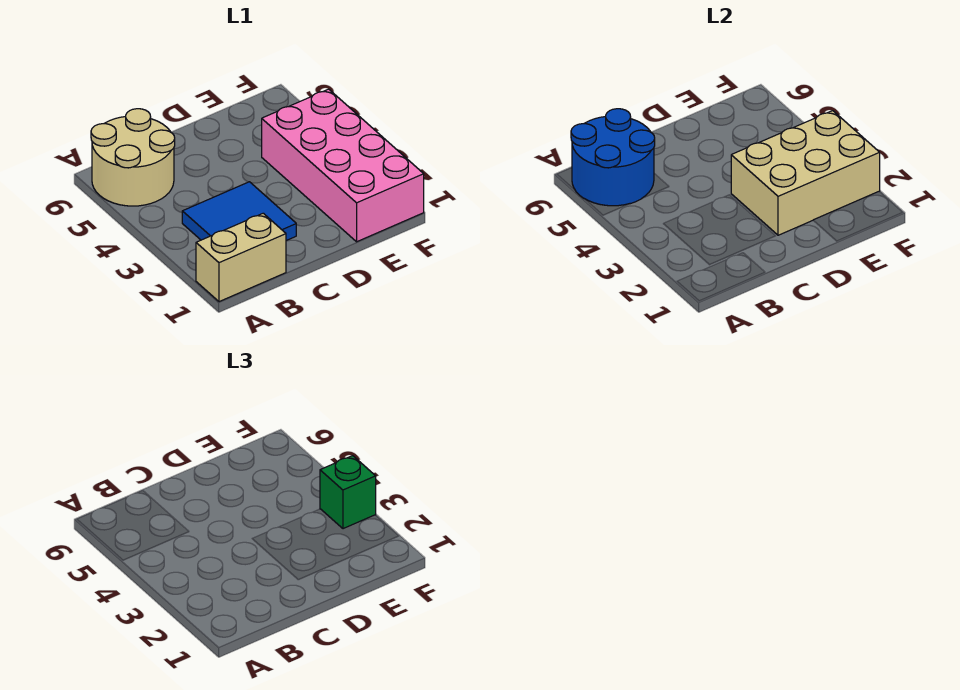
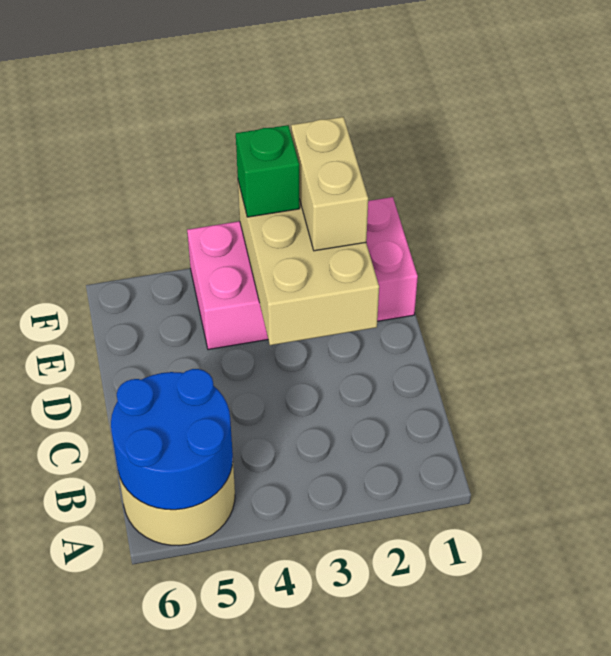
tan brick A1:B1 level 1 -> tan brick E2:F2 level 3
blue tile B2:C3 level 1 -> none

